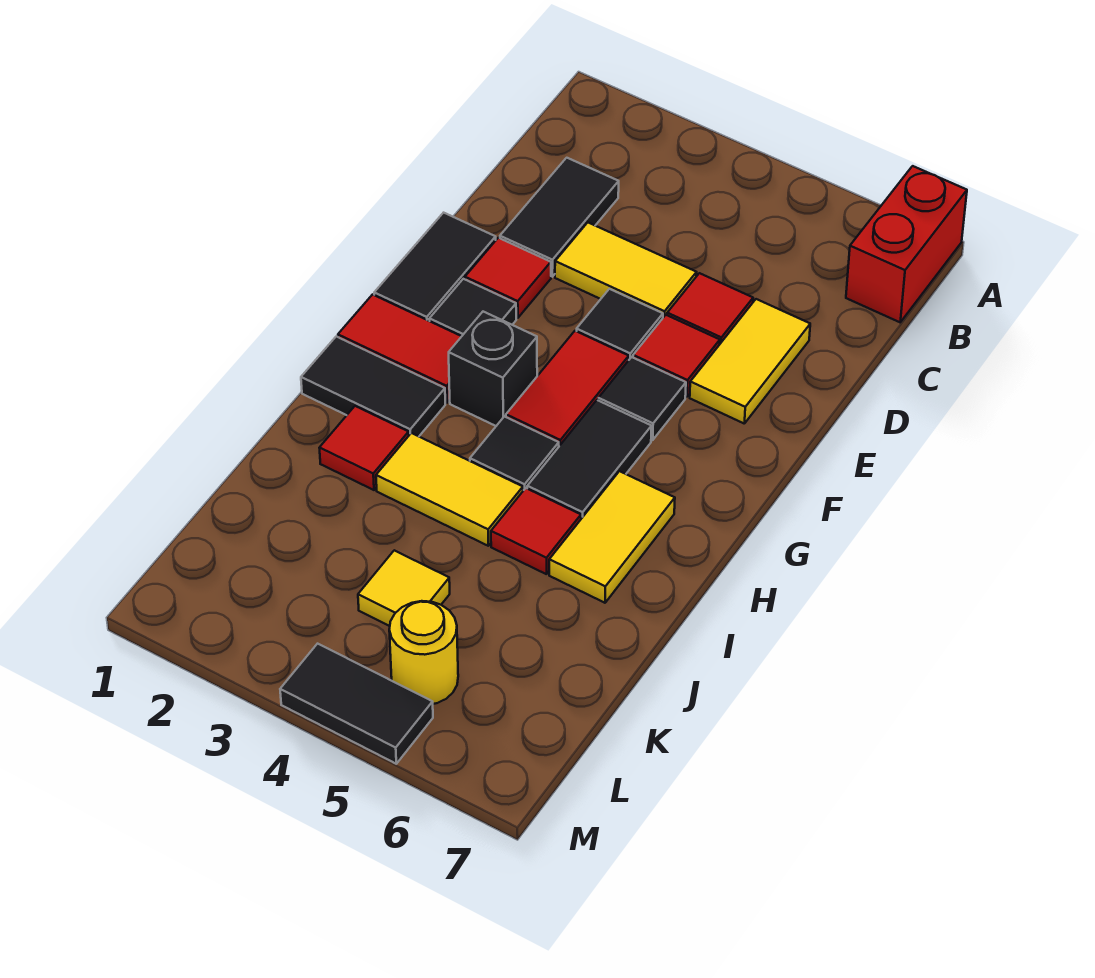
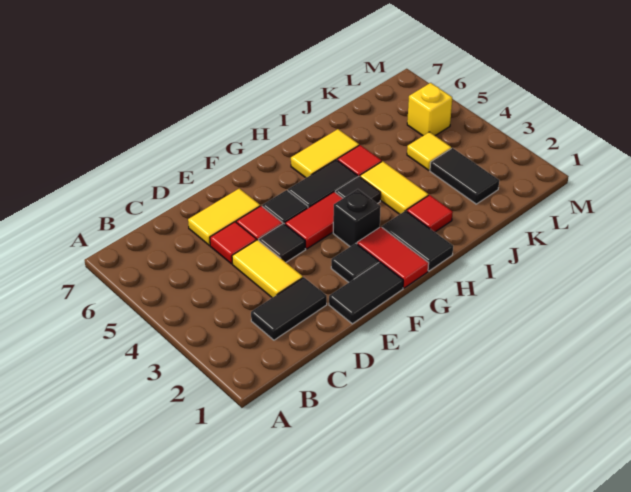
red brick A7:B7 level 1 -> none
red tile E2 level 1 -> none
yellow round brick L5 level 1 -> yellow brick L5 level 1
black tile M4:M5 level 1 -> black tile K2:K3 level 1

